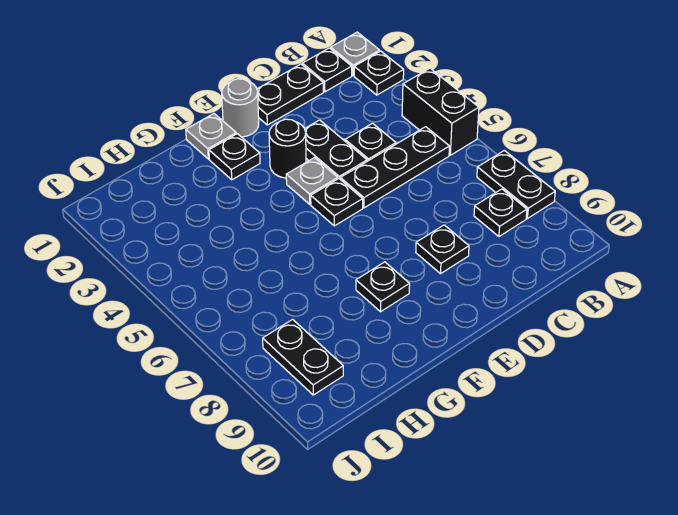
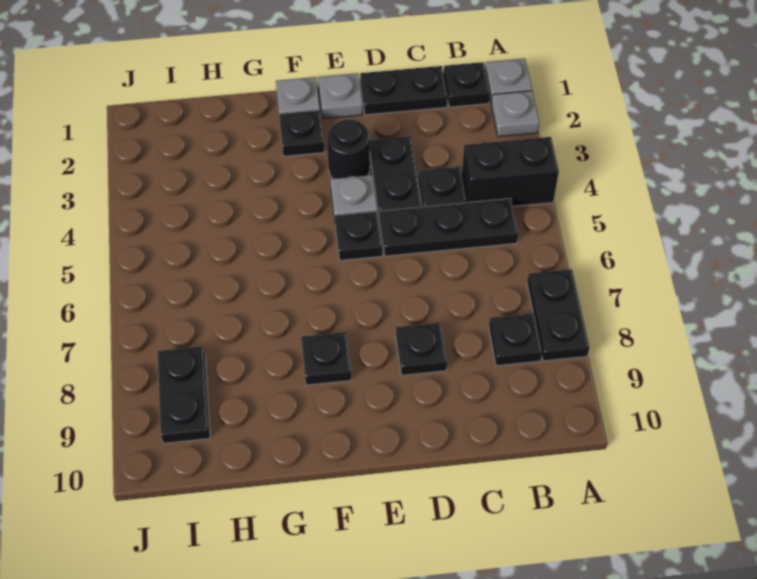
black plate A2 level 1 -> grey plate A2 level 1
black brick A4:A5 level 1 -> black brick A4:B4 level 1
grey round brick E1 level 1 -> grey plate E1 level 1

